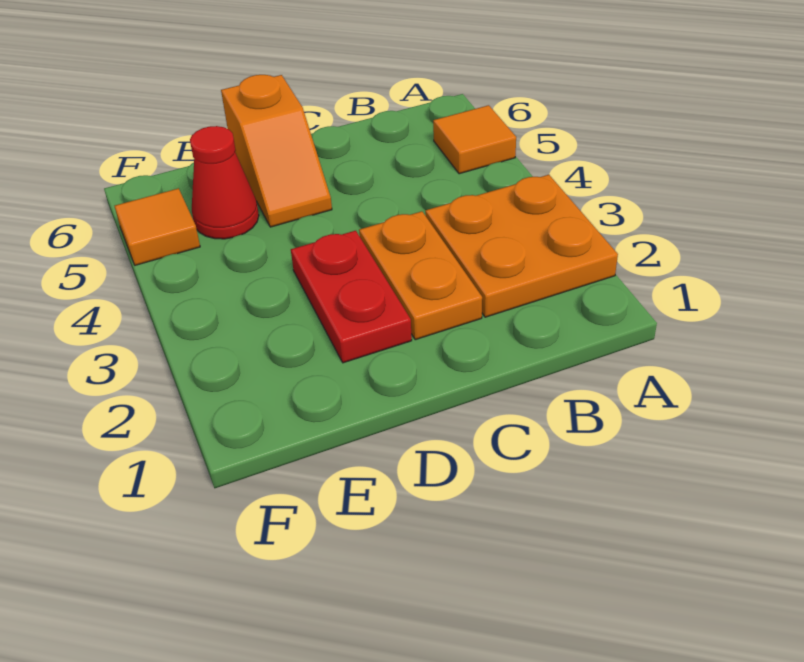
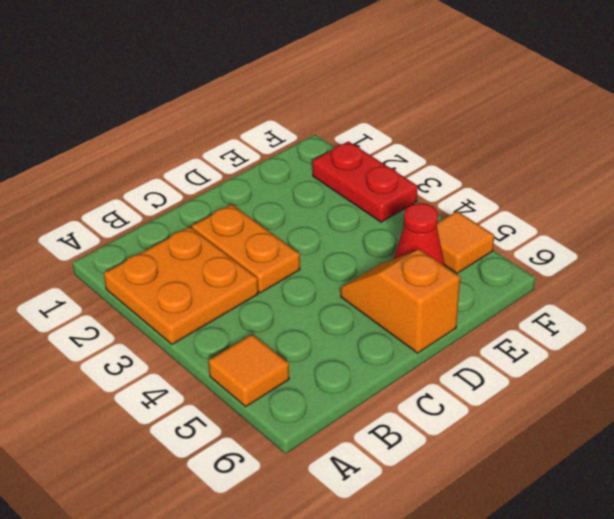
red plate D2:D3 level 1 -> red plate F2:F3 level 1

